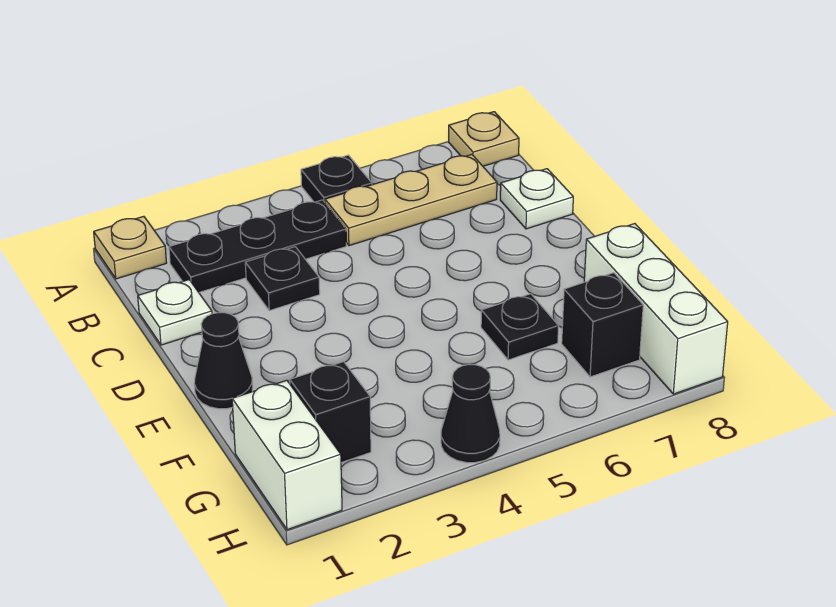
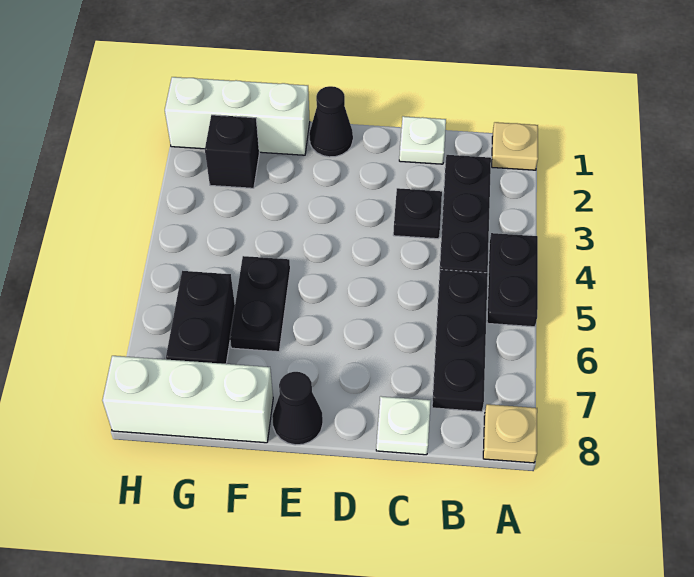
black plate A5 level 1 -> black plate A4:A5 level 1
tan plate B5:B7 level 1 -> black plate B5:B7 level 1
black plate F6 level 1 -> black plate F5:F6 level 1
white brick G1:H1 level 1 -> white brick F1:H1 level 1
black brick G7 level 1 -> black brick G6:G7 level 1
black cone H4 level 1 -> black cone E8 level 1

